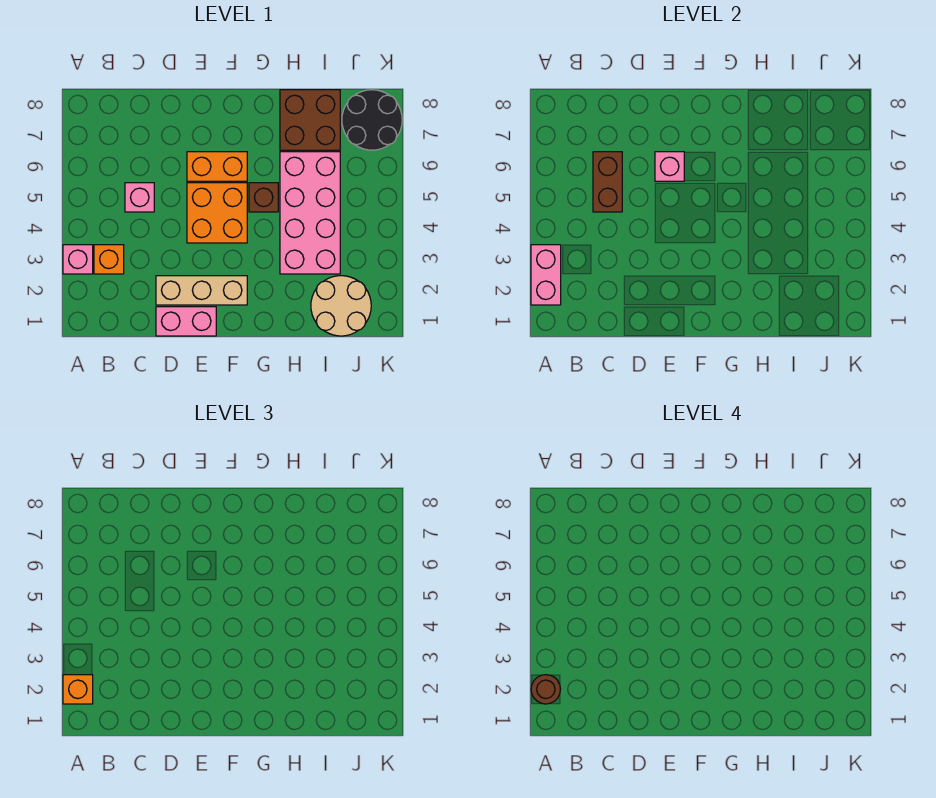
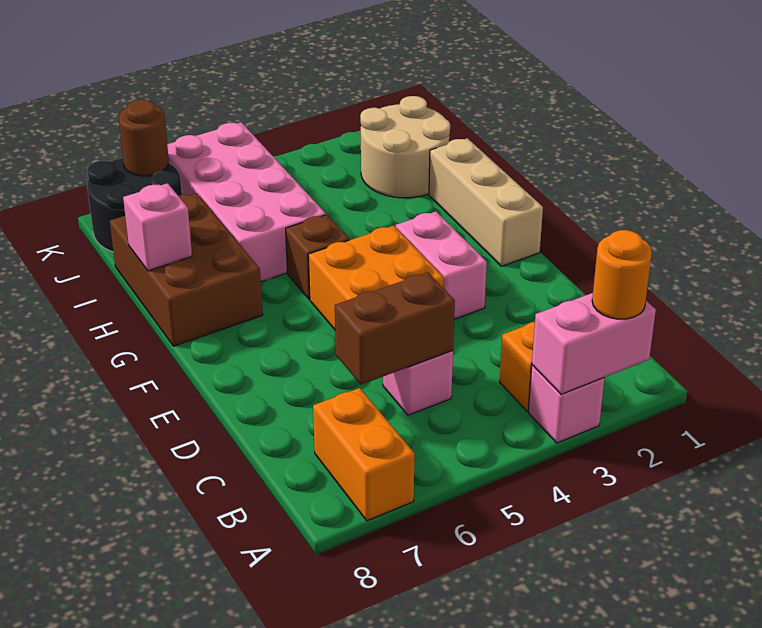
orange brick A2 level 3 -> orange round brick A2 level 3
brown round brick A2 level 4 -> brown round brick K7 level 2
pink brick D1:E1 level 1 -> pink brick E3:F3 level 1
tan brick D2:F2 level 1 -> tan brick F1:H1 level 1
orange brick E6:F6 level 1 -> orange brick A7:B7 level 1
pink brick E6 level 2 -> pink brick H8 level 2
pink brick H3:I6 level 1 -> pink brick H5:K6 level 1
brown brick H7:I8 level 1 -> brown brick G7:I8 level 1

